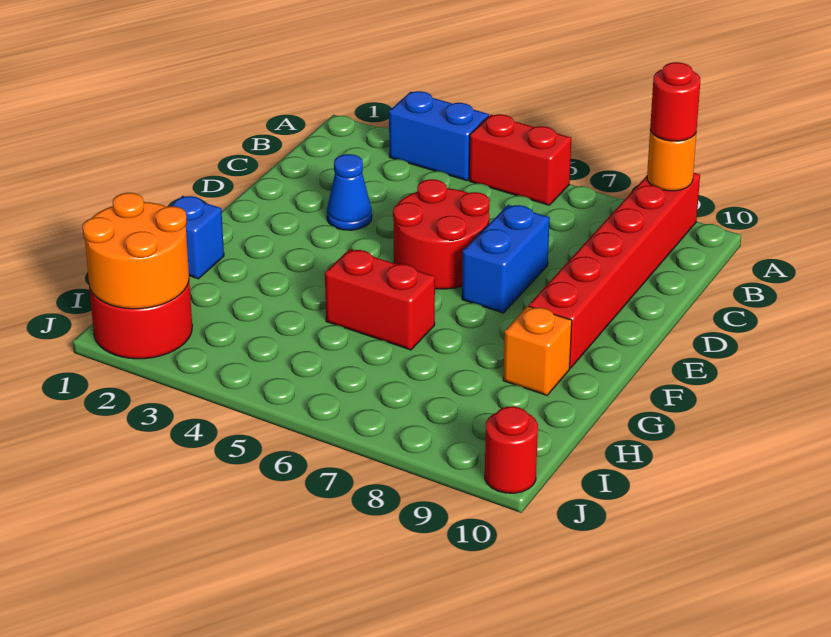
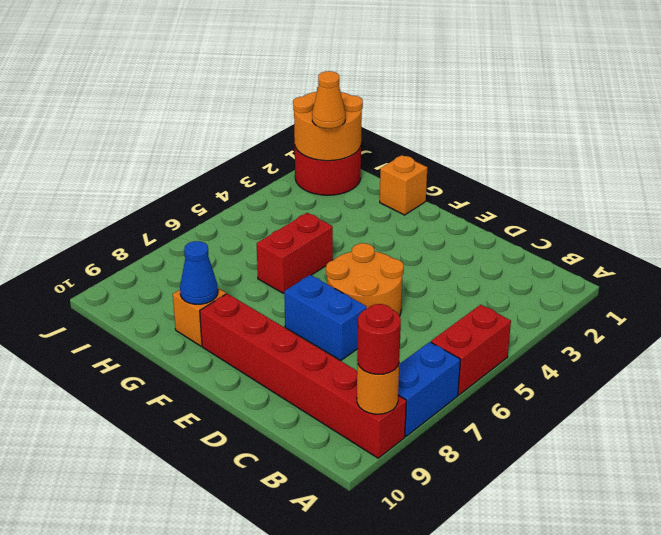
blue brick A3:A4 level 1 -> blue brick A7:A8 level 1
blue cone D3 level 1 -> blue cone G9 level 2
red round brick D5:E6 level 1 -> orange round brick D5:E6 level 1
blue brick G1 level 1 -> orange brick G1 level 1
none -> orange cone I2 level 3
red round brick J10 level 1 -> none

